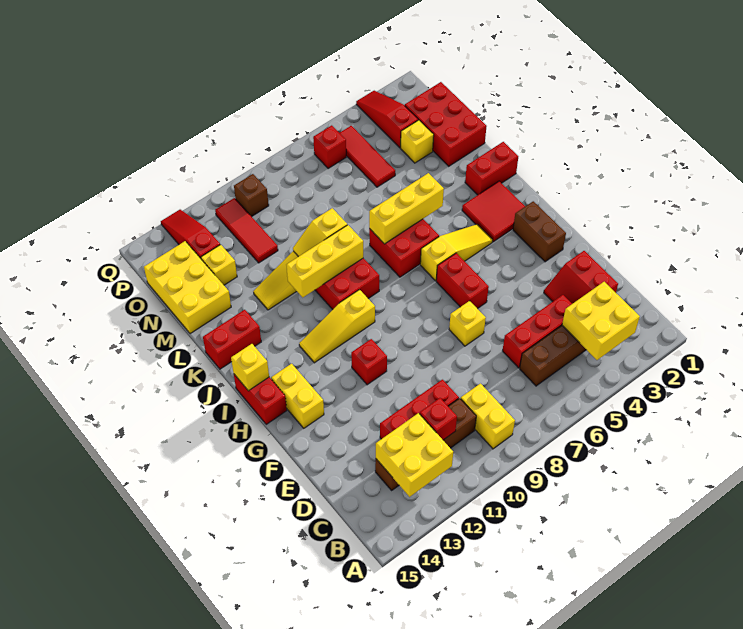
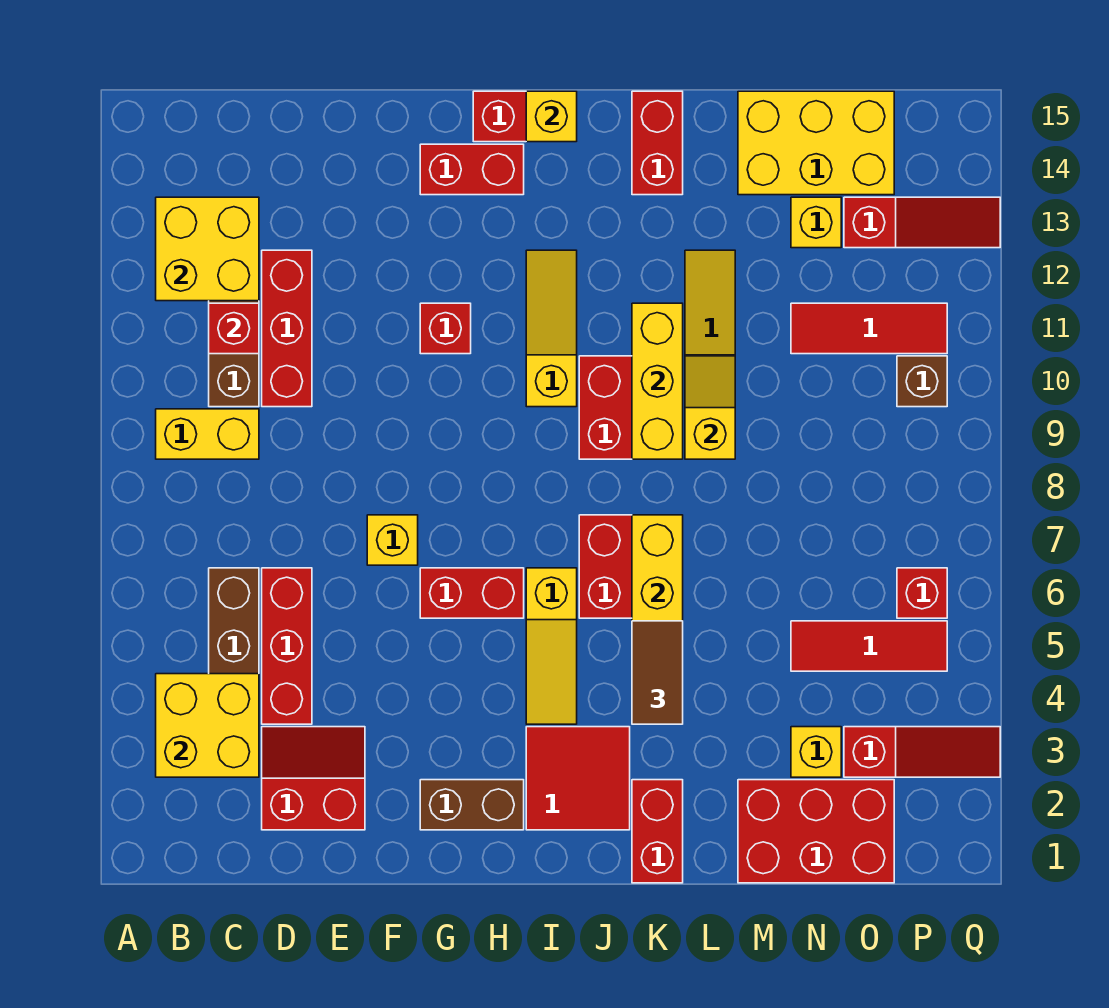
yellow brick G14:H14 level 1 -> red brick G14:H14 level 1
none -> brown tile K4:K5 level 3

